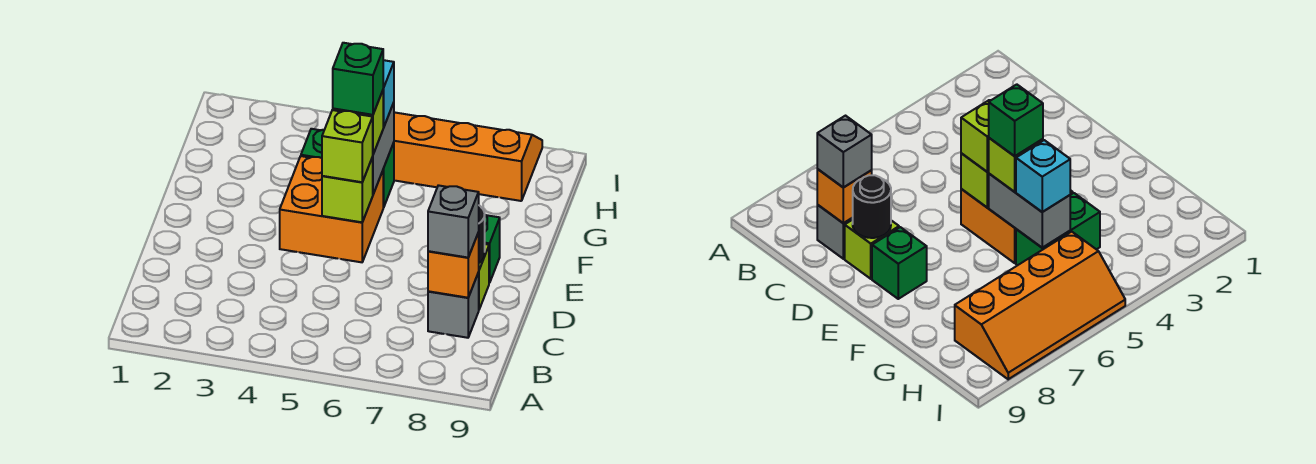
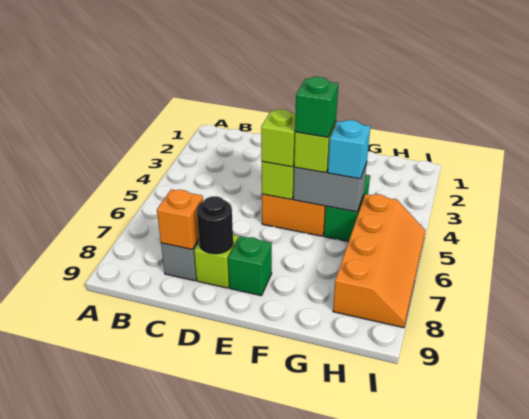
grey brick C8 level 3 -> none

